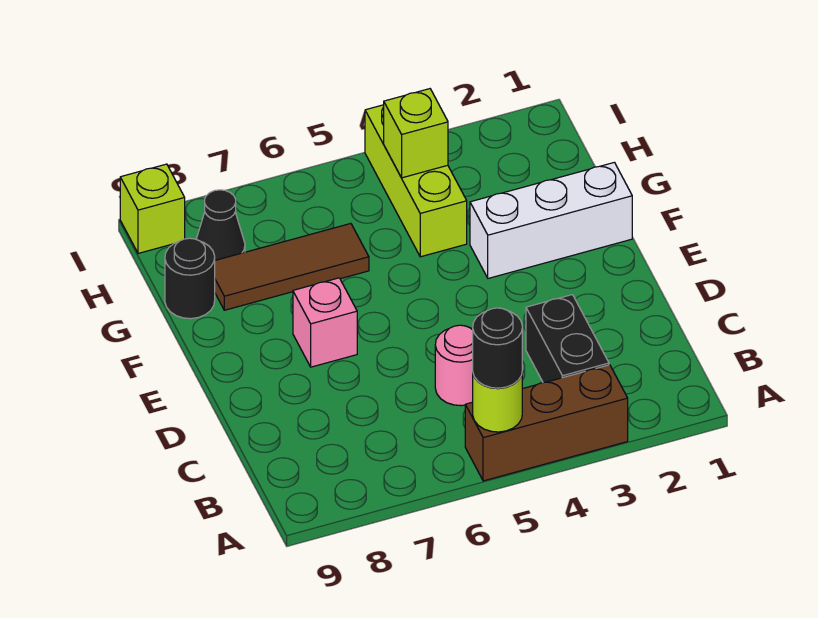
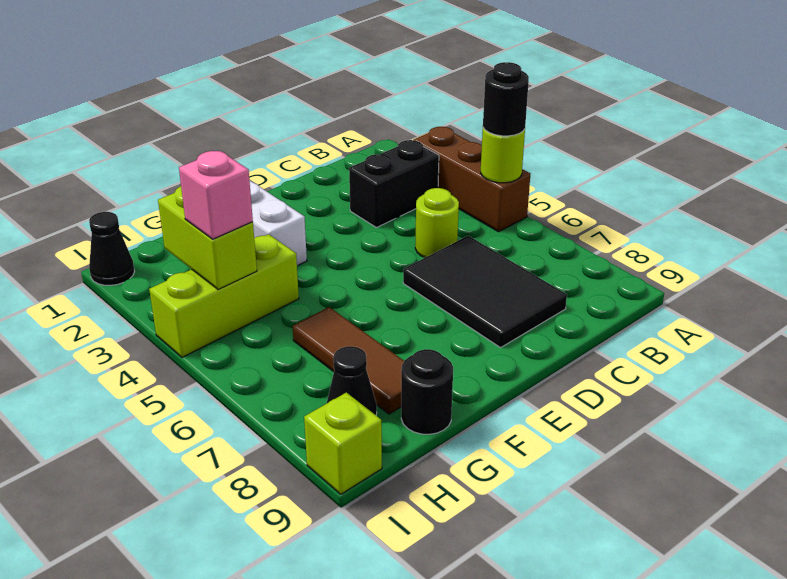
pink round brick C5 level 1 -> lime round brick C5 level 1
none -> black tile C6:D8 level 1
pink brick E7 level 1 -> pink brick H4 level 3
lime brick H4 level 2 -> lime brick H3:H4 level 2
none -> black cone I1 level 1

